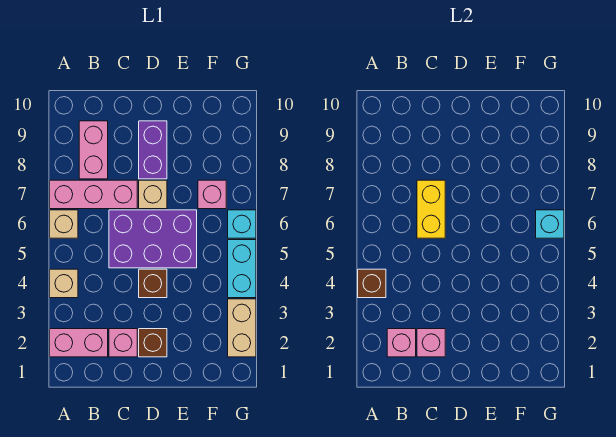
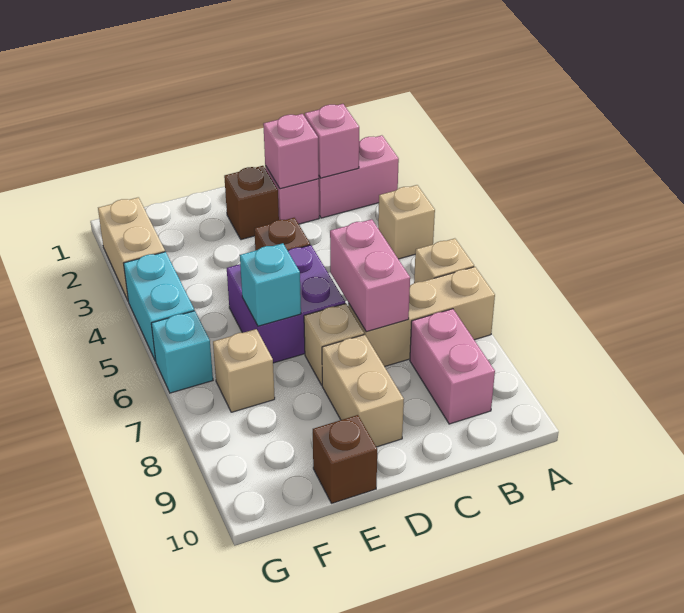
brown brick A4 level 2 -> brown brick E10 level 1
pink brick A7:C7 level 1 -> tan brick A7:C7 level 1
purple brick C5:E6 level 1 -> purple brick D5:E6 level 1
yellow brick C6:C7 level 2 -> pink brick C6:C7 level 2
purple brick D8:D9 level 1 -> tan brick D8:D9 level 1
pink brick F7 level 1 -> tan brick F7 level 1
cyan brick G6 level 2 -> cyan brick E6 level 2

